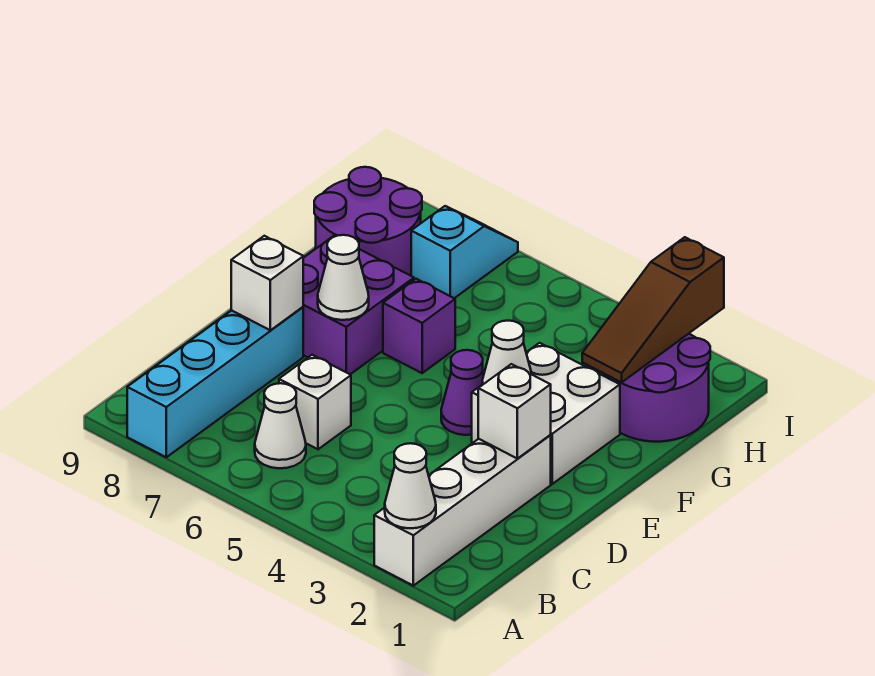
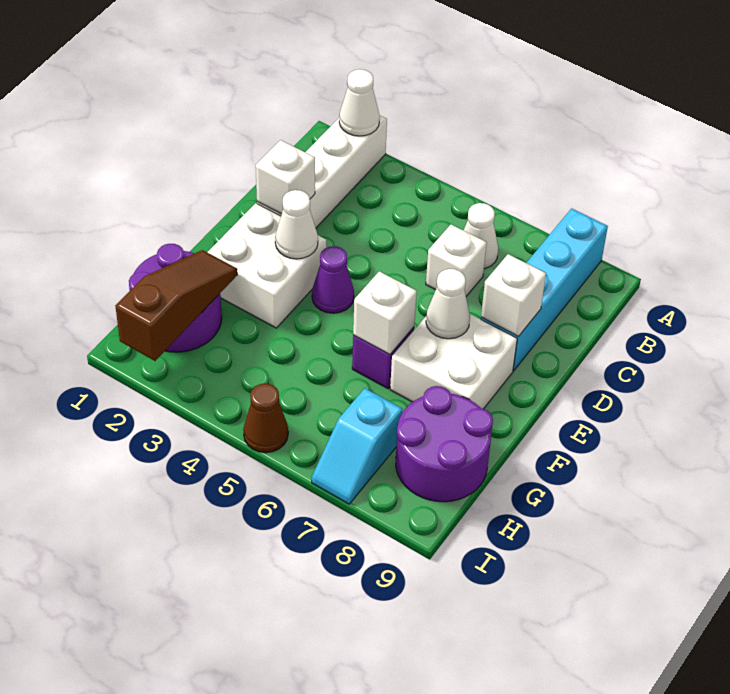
purple brick E7:F8 level 1 -> white brick E7:F8 level 1
none -> white brick F6 level 2
none -> brown cone I5 level 1

